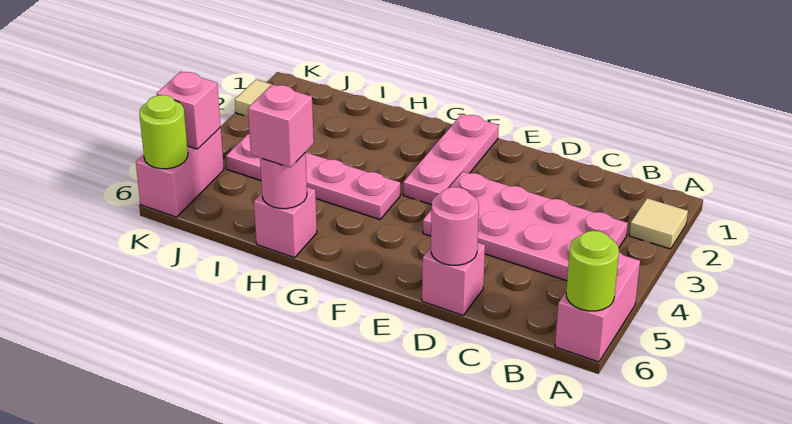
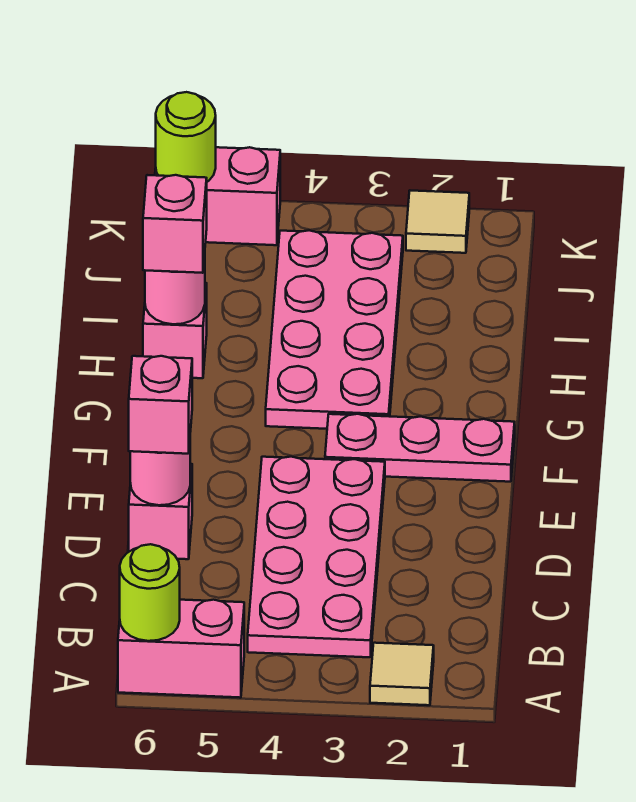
pink plate G4:J4 level 1 -> pink plate G3:J4 level 1
pink brick K5 level 2 -> pink brick D6 level 3

